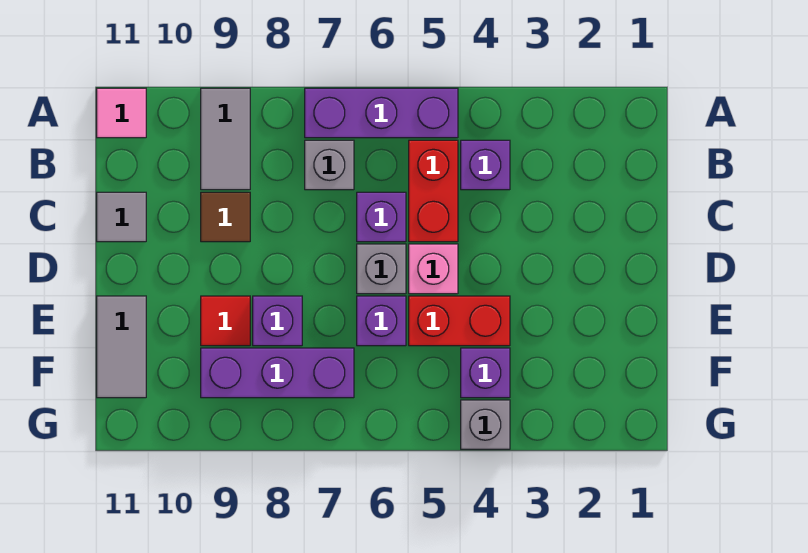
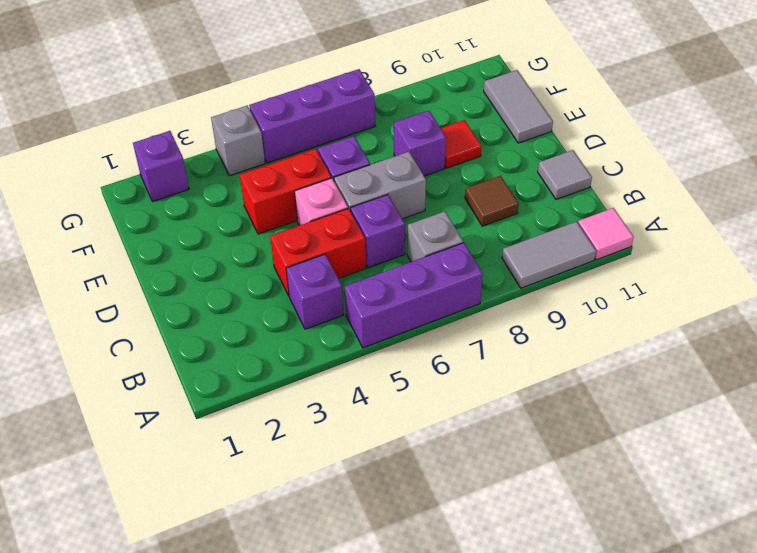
grey tile A9:B9 level 1 -> grey tile A9:A10 level 1
red brick B5:C5 level 1 -> red brick C4:C5 level 1
grey brick D6 level 1 -> grey brick D6:D7 level 1
purple brick F4 level 1 -> purple brick G2 level 1
purple brick F7:F9 level 1 -> purple brick G5:G7 level 1

